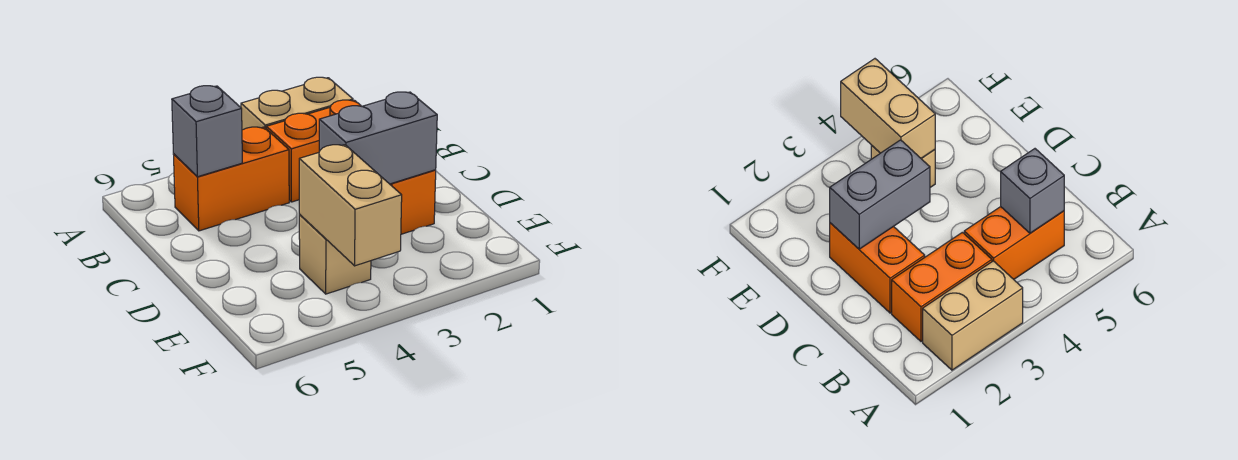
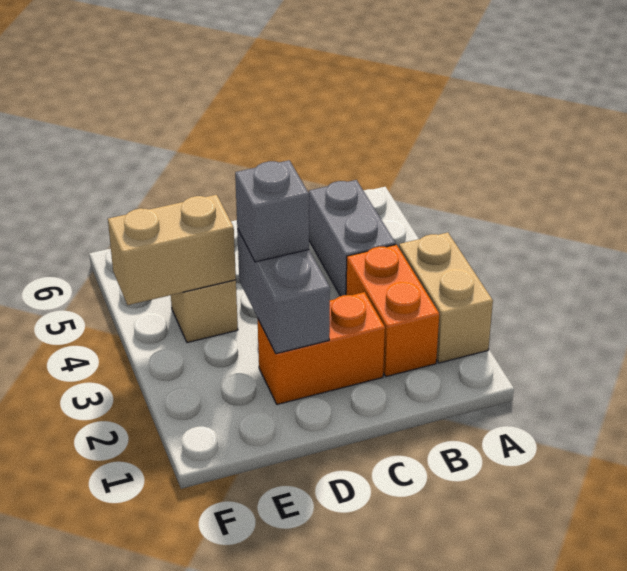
orange brick B4:B5 level 1 -> grey brick B4:B5 level 1
grey brick B5 level 2 -> grey brick D3 level 3

